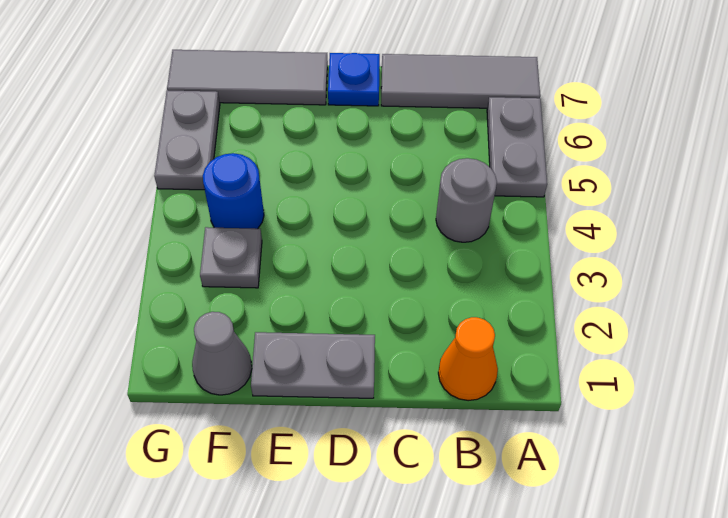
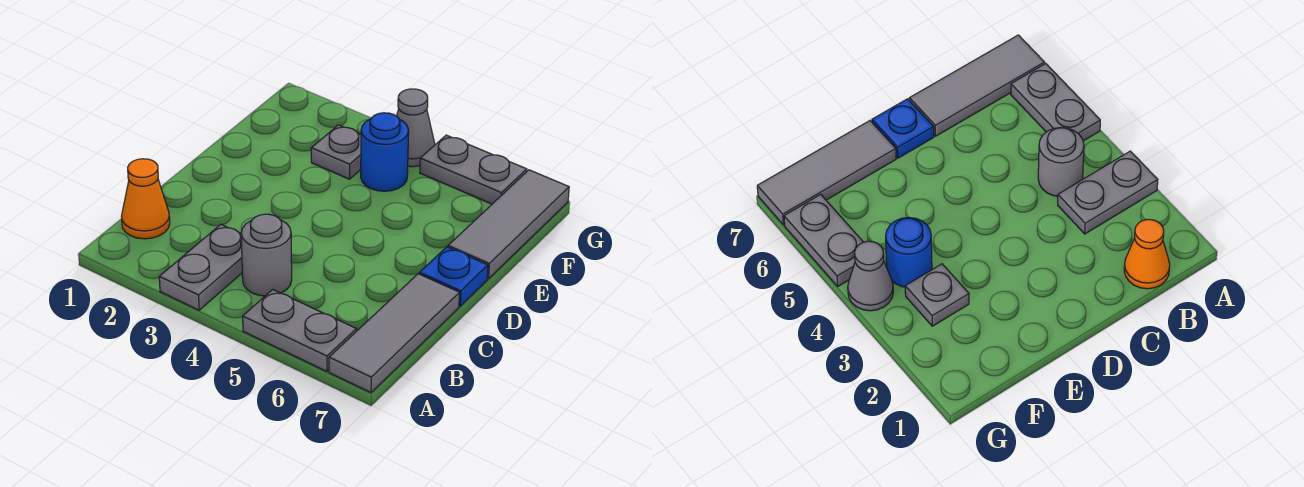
grey plate D1:E1 level 1 -> grey plate A3:B3 level 1
grey cone F1 level 1 -> grey cone G4 level 1

